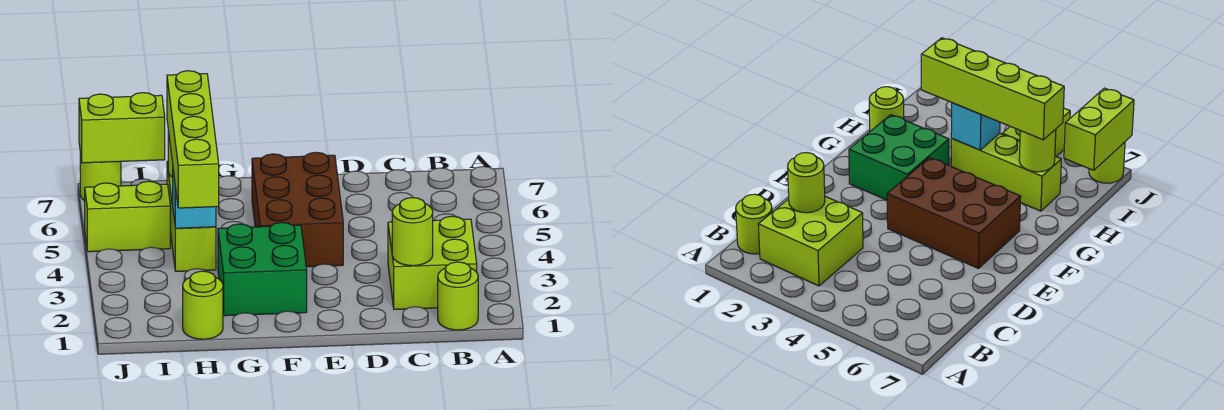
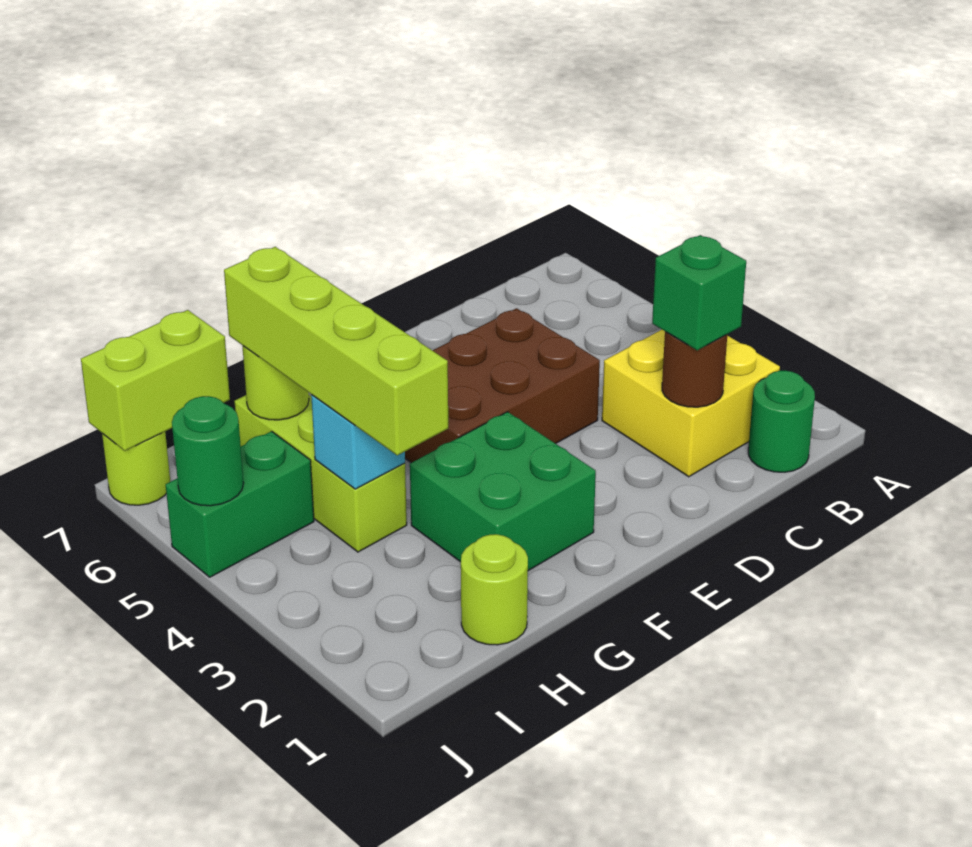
lime round brick B1 level 1 -> green round brick B1 level 1
lime brick B2:C3 level 1 -> yellow brick B2:C3 level 1
lime round brick C2 level 2 -> brown round brick C2 level 2
none -> green brick C2 level 3
brown brick E4:F6 level 1 -> brown brick D4:F5 level 1
lime brick I5:J5 level 1 -> green brick I5:J5 level 1
none -> green round brick J5 level 2

